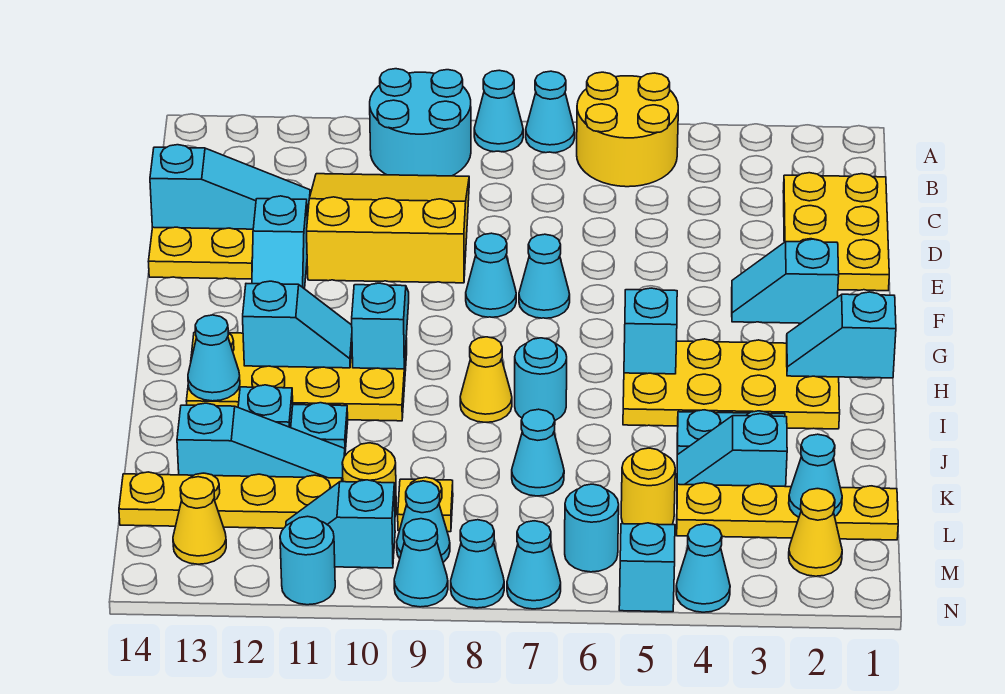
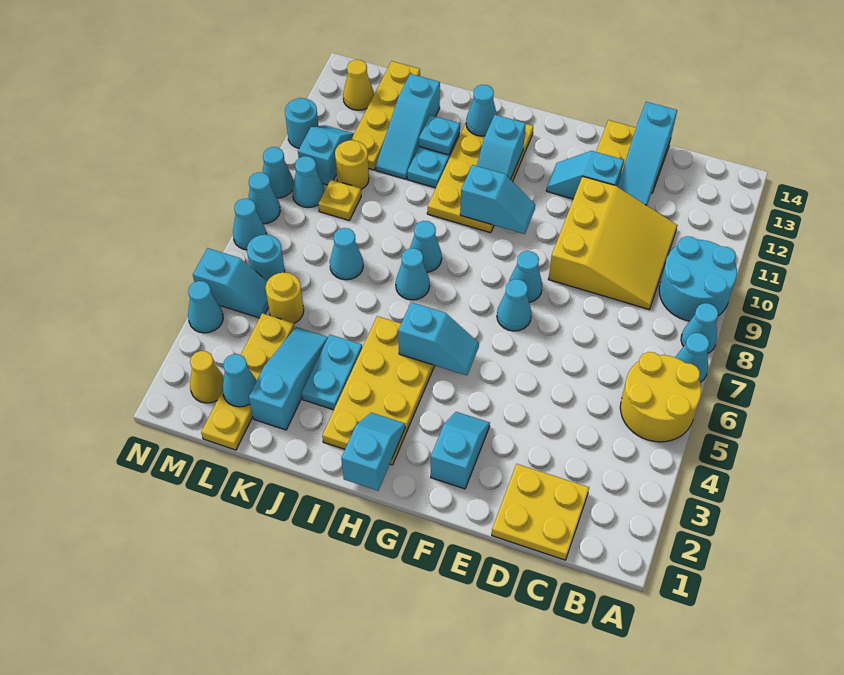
yellow plate C1:E2 level 1 -> yellow plate C1:D2 level 1
cyan round brick I7 level 1 -> cyan cone I7 level 1
yellow cone I8 level 1 -> cyan cone I8 level 1
cyan slope K3:K4 level 1 top 3 -> cyan slope K2:K4 level 1 top 2

